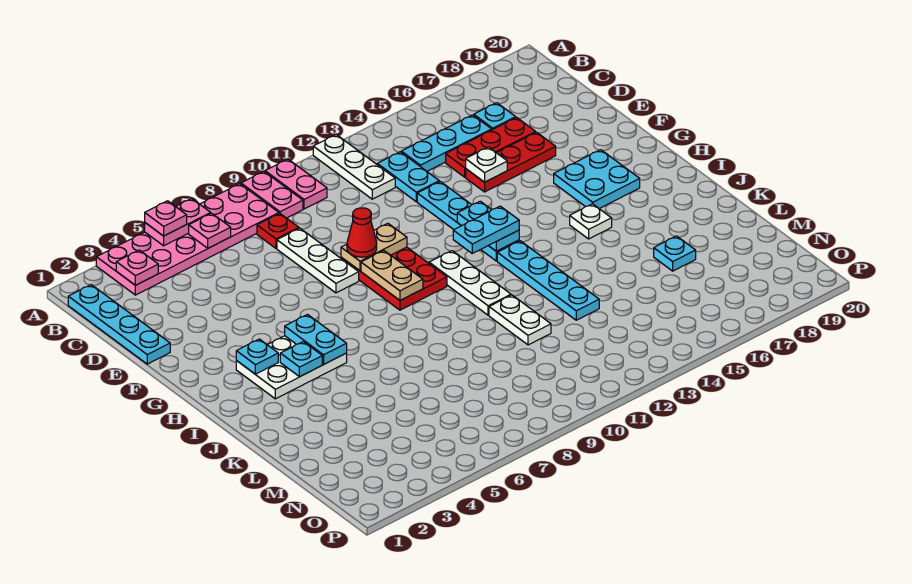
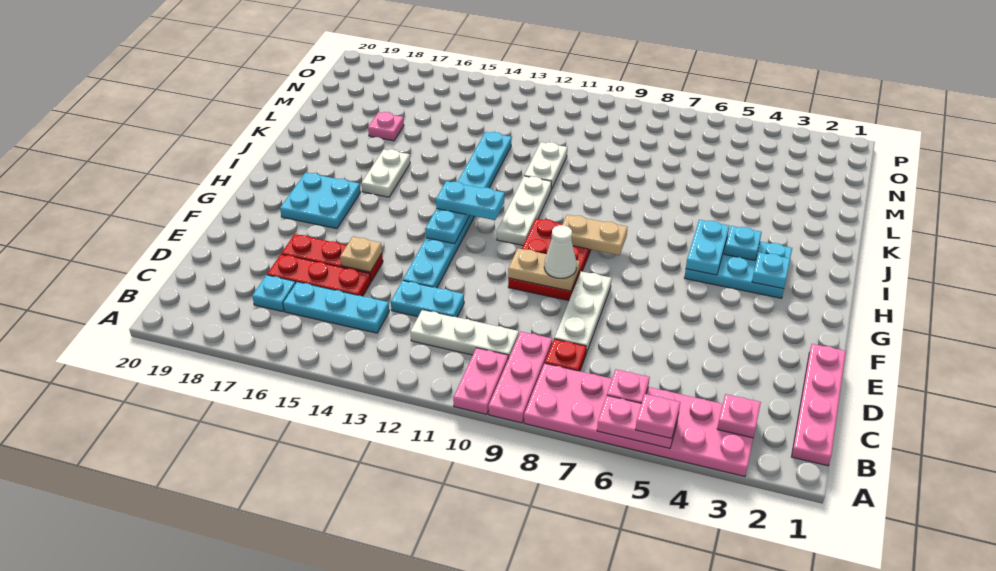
pink plate A9:B9 level 1 -> pink plate A9:C9 level 1
white plate A12:C12 level 1 -> white plate C10:C12 level 1
cyan plate B1:E1 level 1 -> pink plate B1:E1 level 1
cyan plate C13:D13 level 1 -> cyan plate D12:D13 level 1
white plate E15 level 2 -> tan plate E15 level 2
red cone F9 level 3 -> white cone F9 level 3
tan plate G9:H9 level 2 -> tan plate H8:H9 level 2
white plate H3:I5 level 1 -> cyan plate H3:I5 level 1
white plate I16 level 1 -> white plate I16:J16 level 1
cyan plate L17 level 1 -> pink plate L17 level 1

